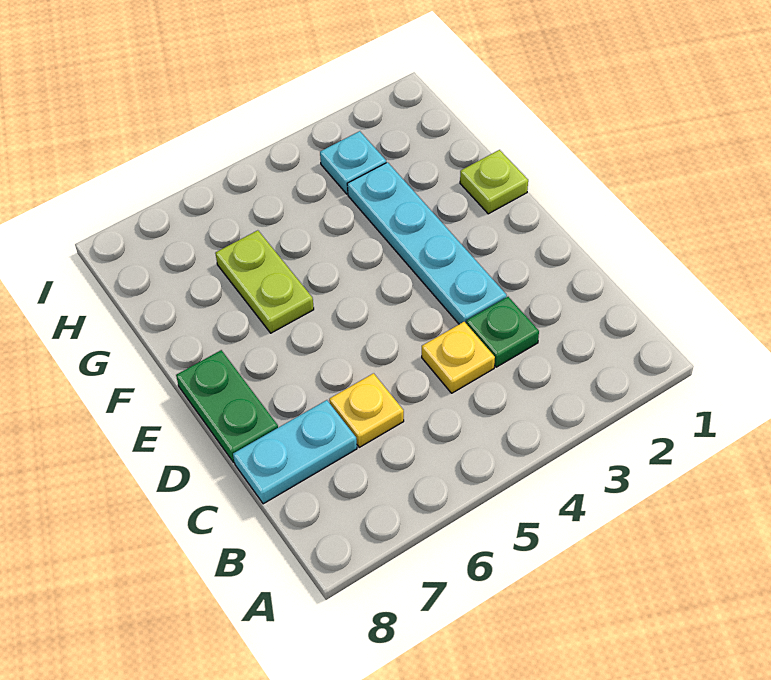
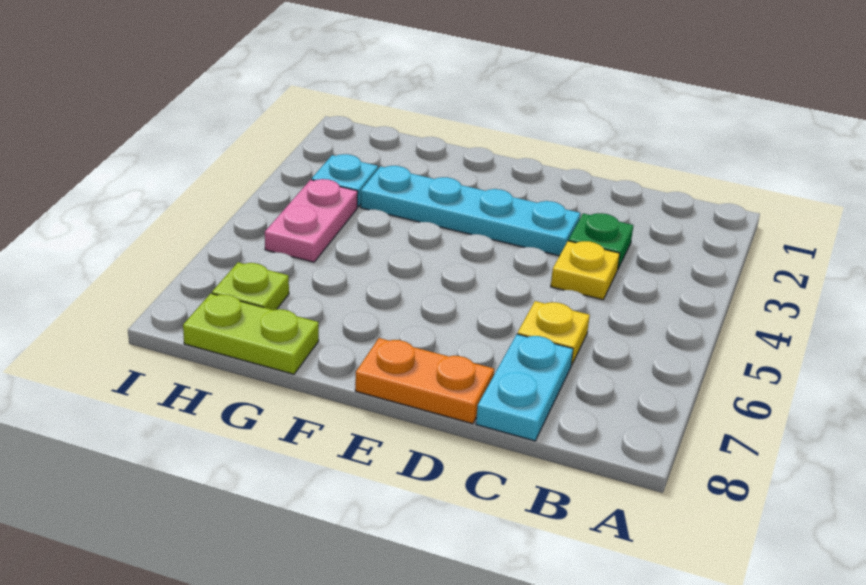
green plate D8:E8 level 1 -> orange plate D8:E8 level 1
lime plate F1 level 1 -> lime plate H7 level 1
lime plate F6:G6 level 1 -> lime plate G8:H8 level 1
none -> pink plate H4:H5 level 1

